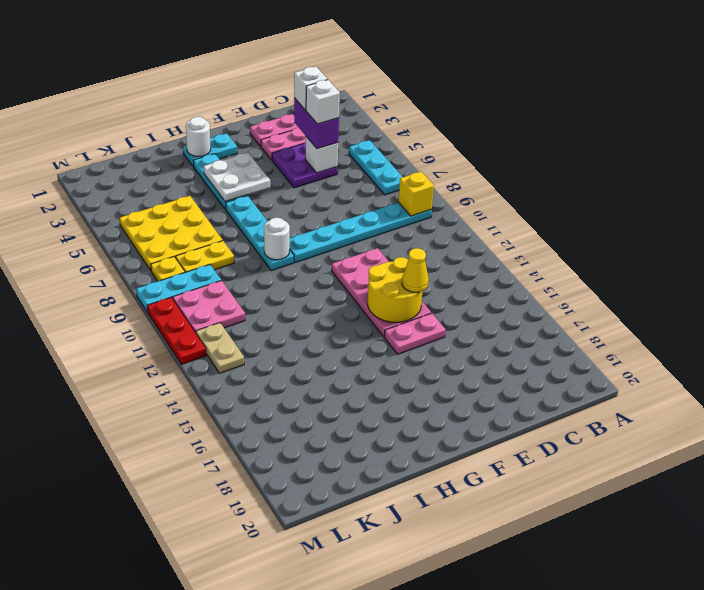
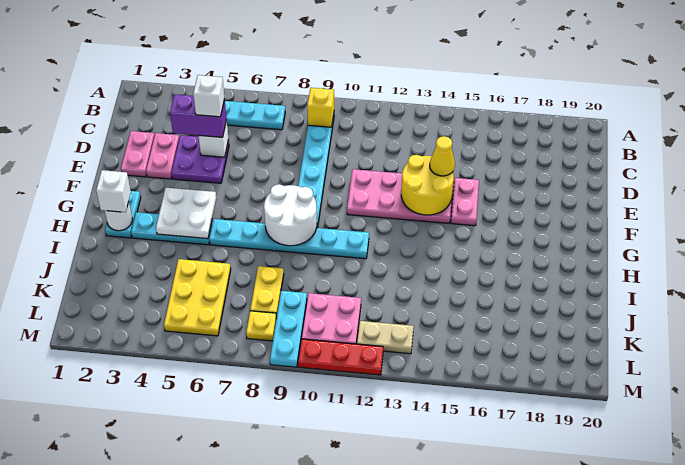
white brick D4 level 4 -> white brick H2 level 3
cyan plate H6:H9 level 1 -> cyan plate H6:H11 level 1
white round brick H9 level 2 -> white round brick G8:H9 level 2
yellow plate J5:L7 level 1 -> yellow plate J5:L6 level 1

